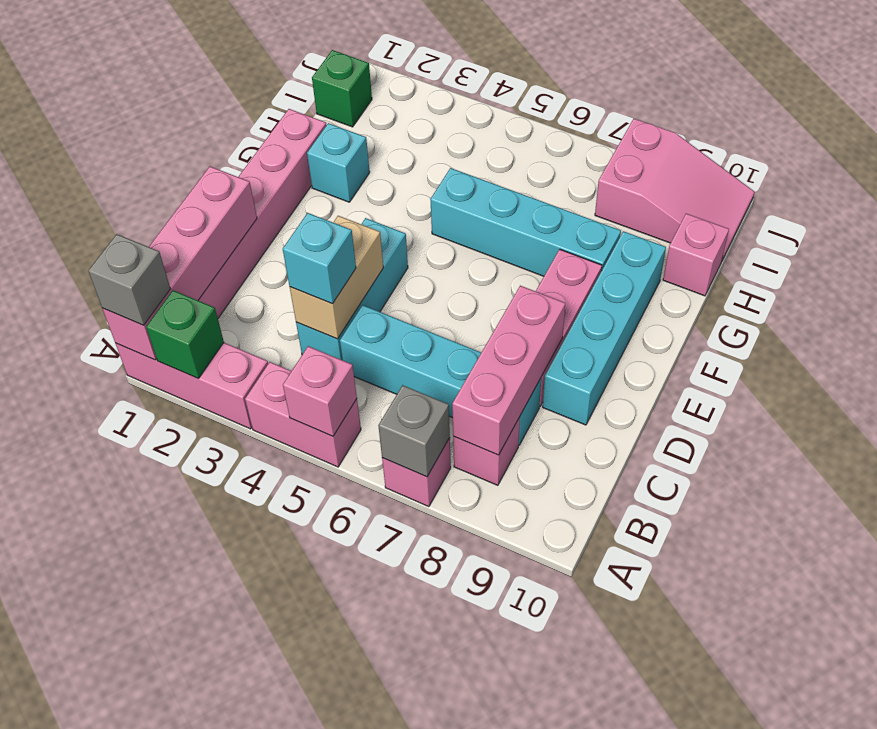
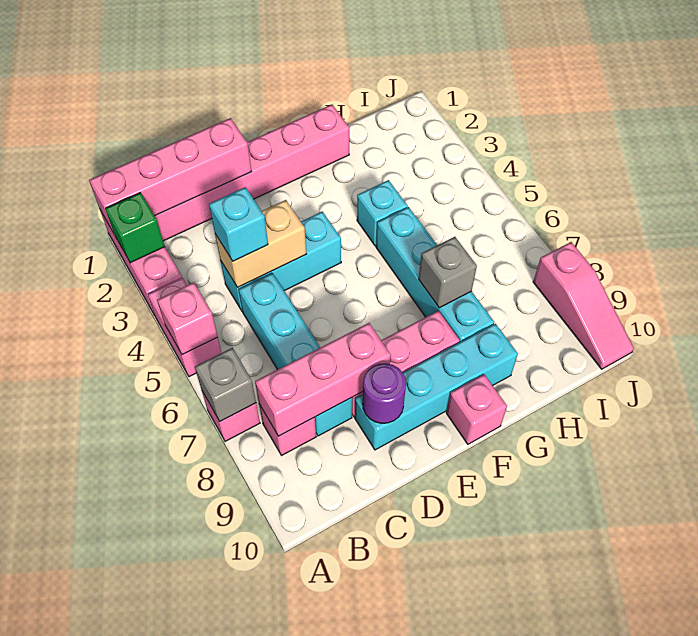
grey brick A1 level 3 -> grey brick G7 level 2
none -> purple round brick D9 level 2
cyan brick G2 level 1 -> cyan brick G4 level 1
pink brick H10 level 1 -> pink brick F10 level 1
green brick I1 level 1 -> none
pink slope I8:J10 level 1 top 8 -> pink slope J8:J10 level 1 top 8

